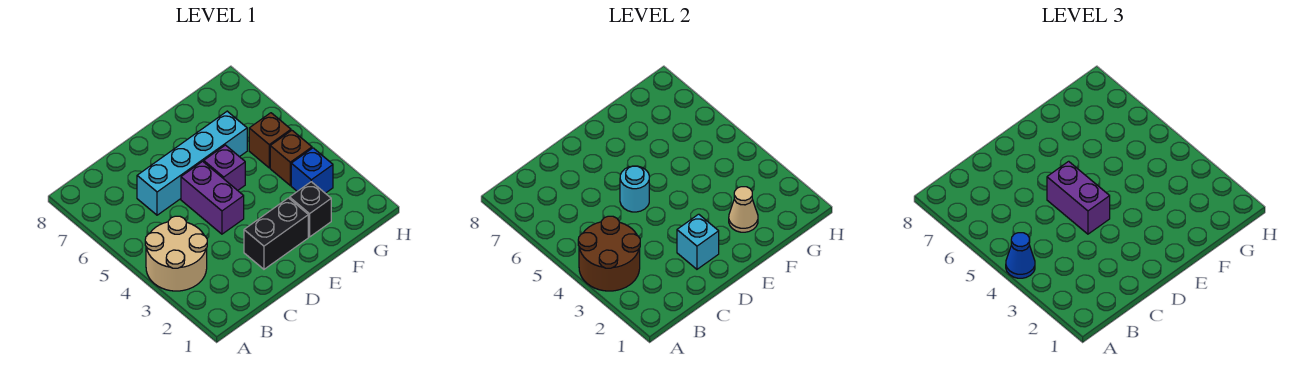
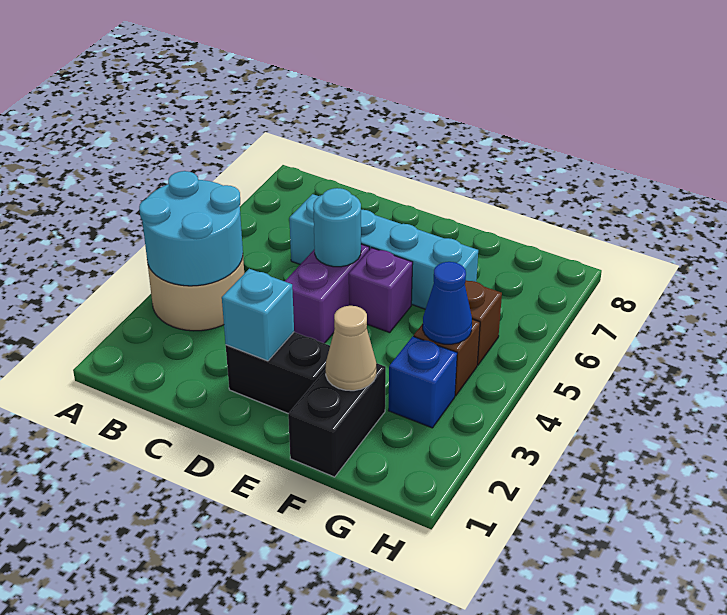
brown round brick A3:B4 level 2 -> cyan round brick A3:B4 level 2
blue cone A4 level 3 -> blue cone G4 level 2
purple brick D4:D5 level 3 -> none
black brick F2 level 1 -> black brick F1:F2 level 1

